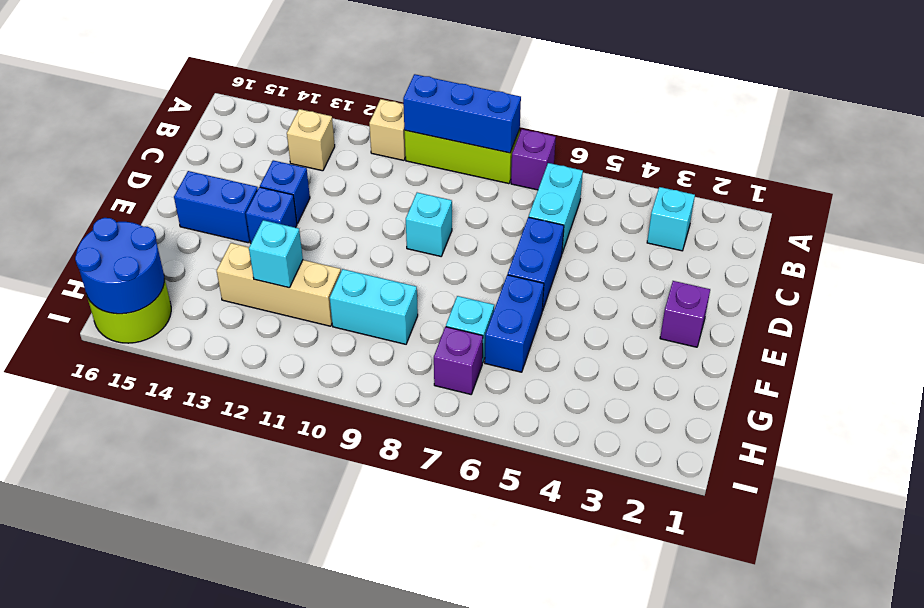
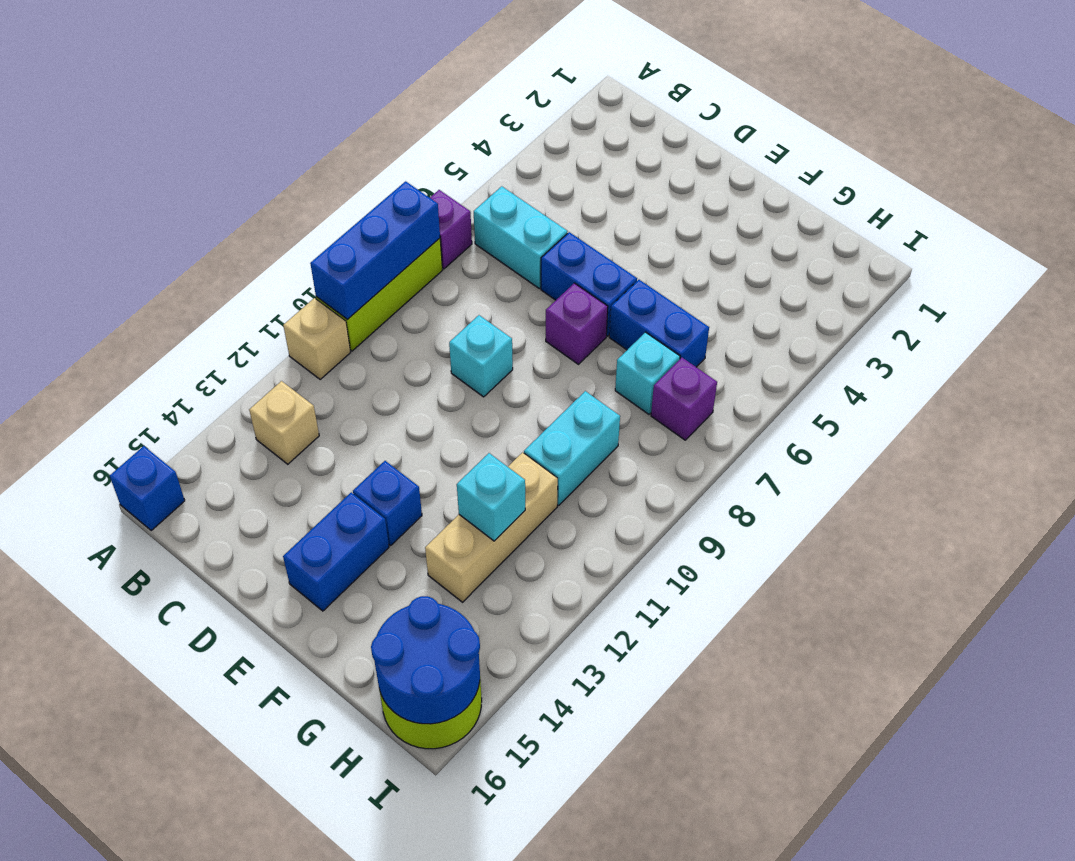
cyan brick B3 level 1 -> none
blue brick D13 level 1 -> blue brick A16 level 1
purple brick E2 level 1 -> purple brick E7 level 1

